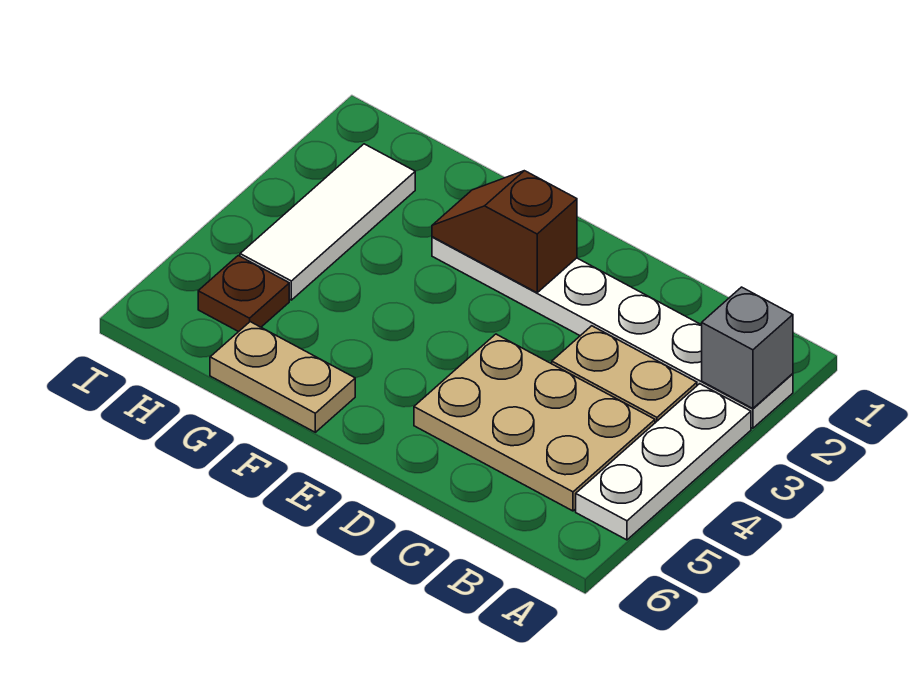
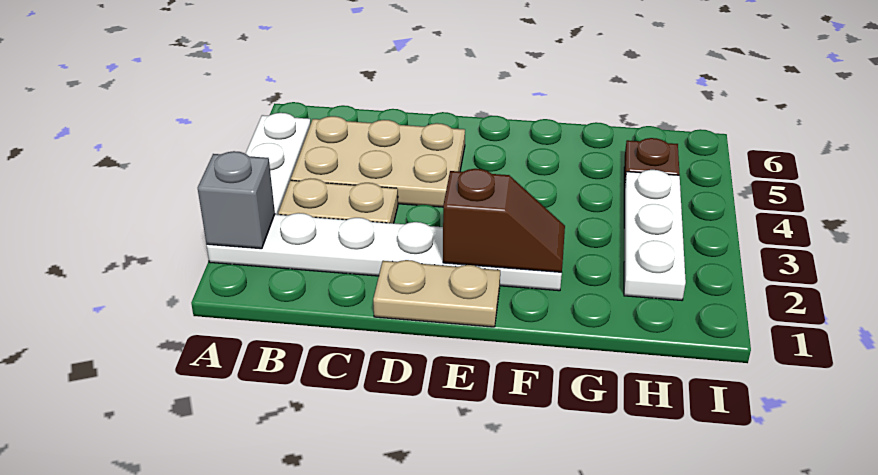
tan plate F6:G6 level 1 -> tan plate D1:E1 level 1
white tile H2:H4 level 1 -> white plate H2:H4 level 1

